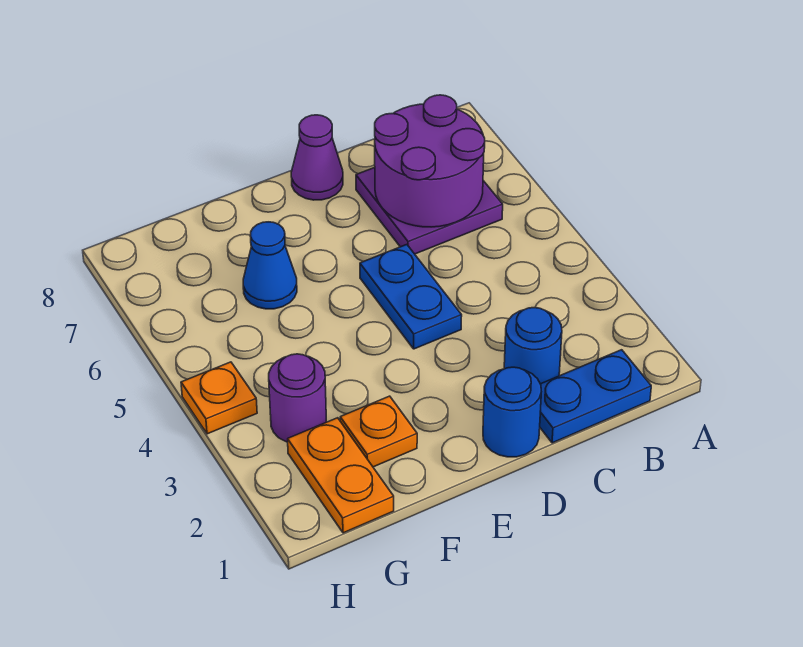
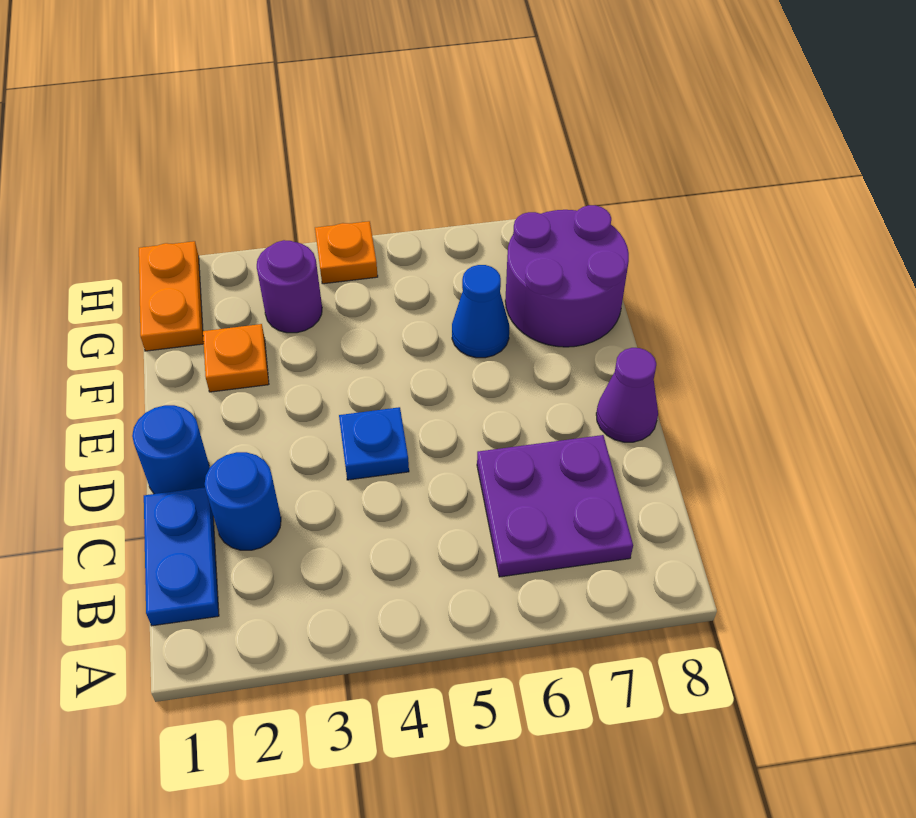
purple round brick B6:C7 level 2 -> purple round brick F7:G8 level 1
blue plate D4:D5 level 1 -> blue plate D4 level 1
orange plate G1:G2 level 1 -> orange plate G1:H1 level 1

